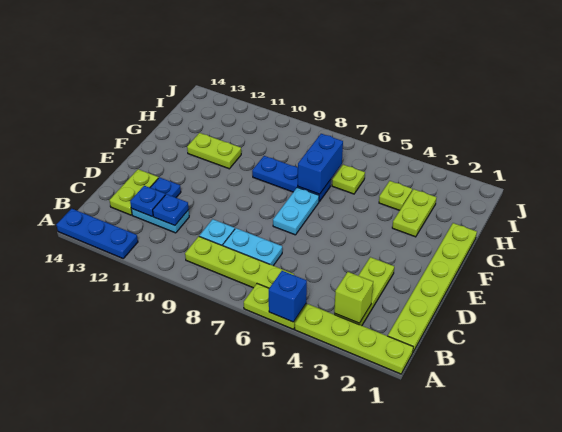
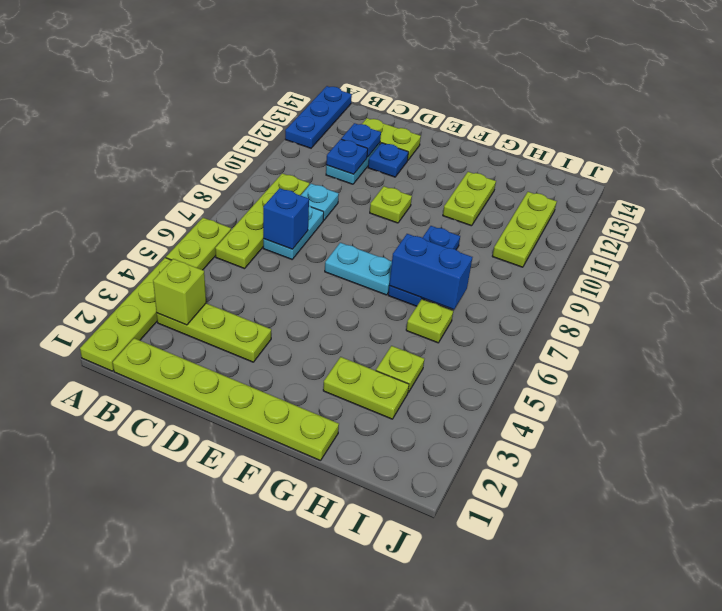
blue brick A5 level 2 -> blue brick C7 level 2
none -> lime plate E10 level 1
none -> lime plate I10:I12 level 1

